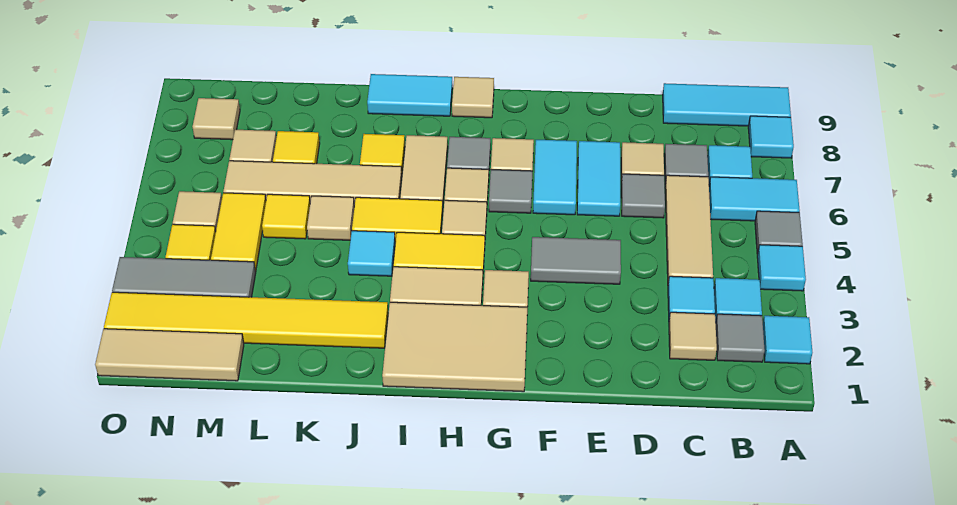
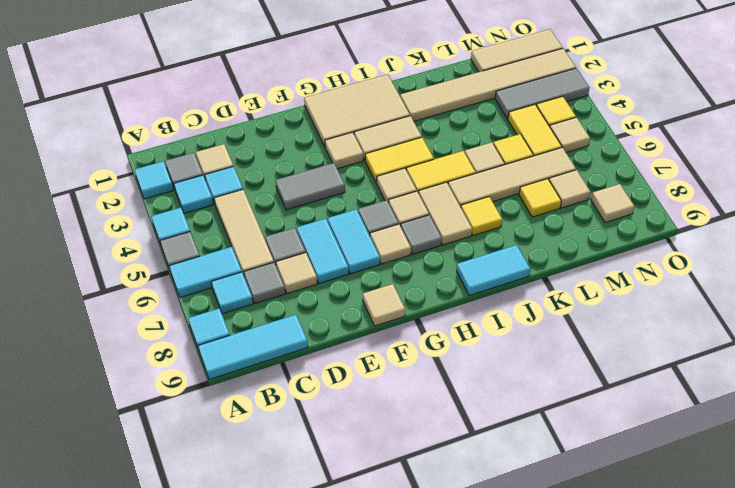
tan tile H9 level 1 -> tan tile F9 level 1
yellow tile J2:O2 level 1 -> tan tile J2:O2 level 1
cyan tile J4 level 1 -> none

